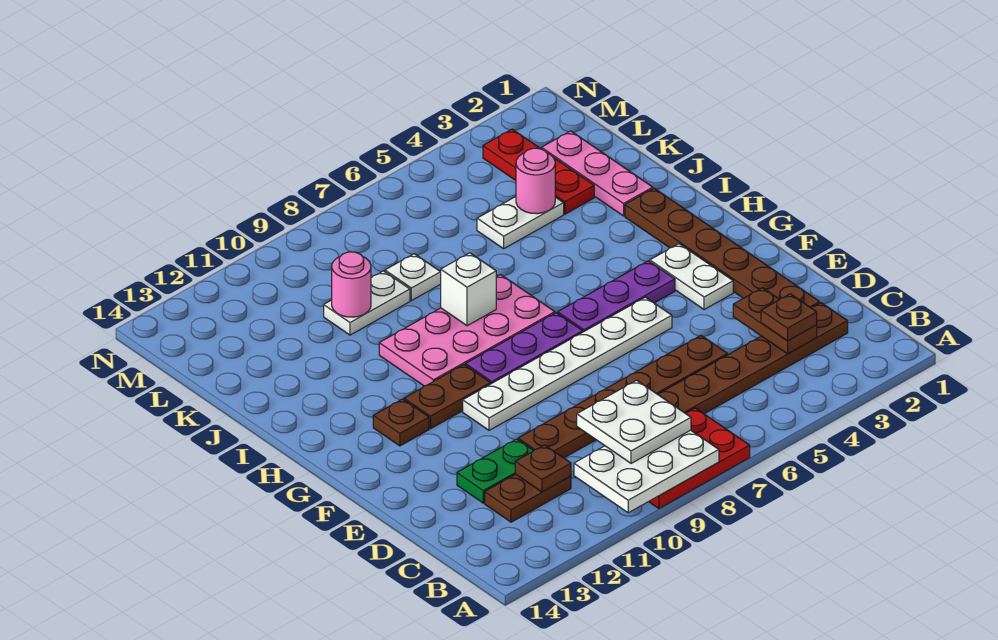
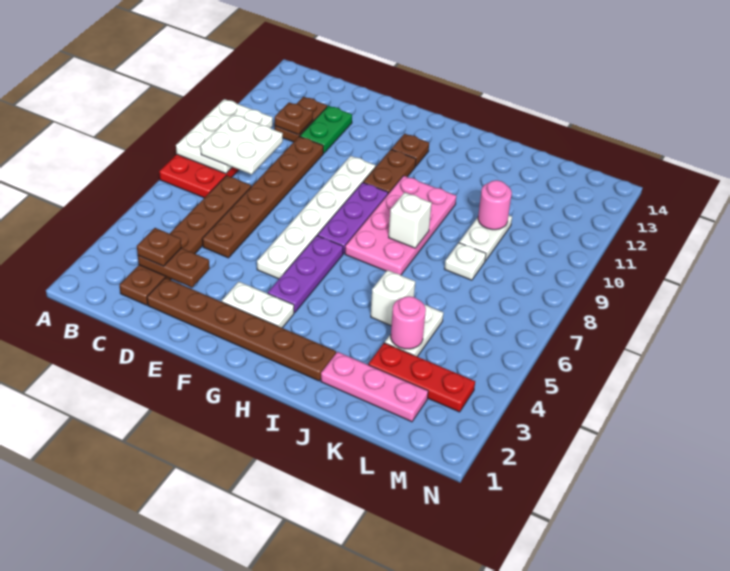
none -> white brick J5 level 1

